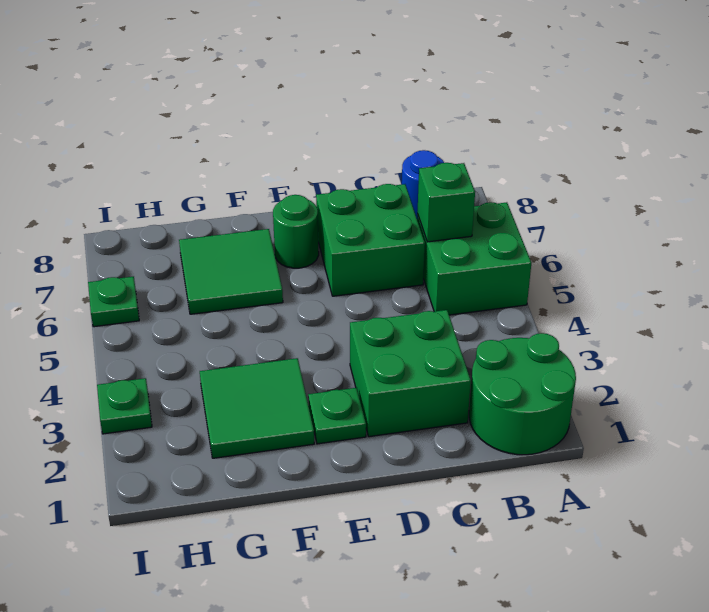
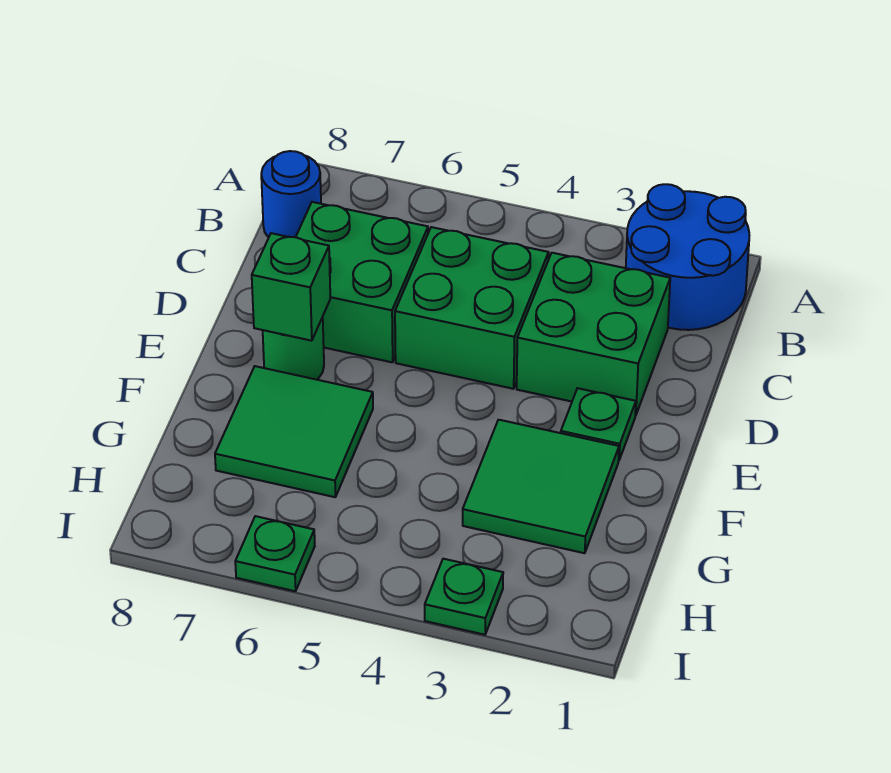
green round brick A1:B2 level 1 -> blue round brick A1:B2 level 1
green brick A5:B6 level 1 -> green brick C4:D5 level 1
green brick B6 level 2 -> green brick E7 level 2

